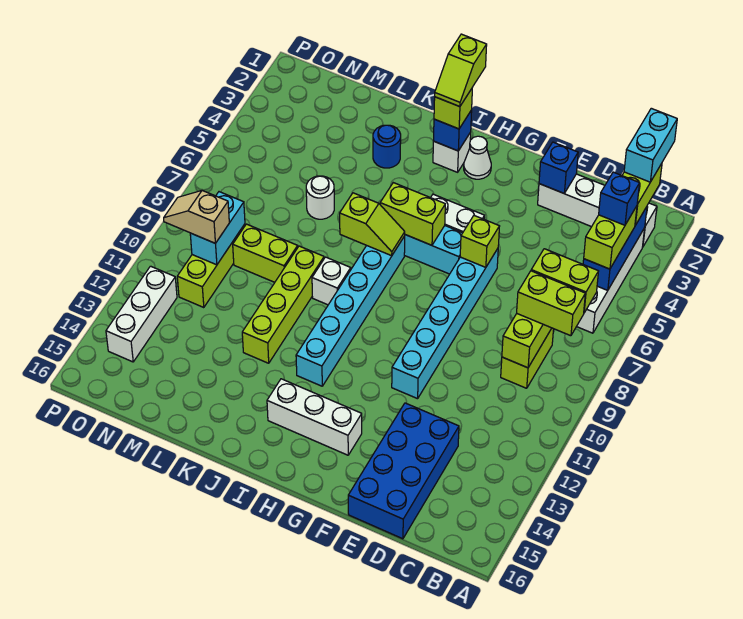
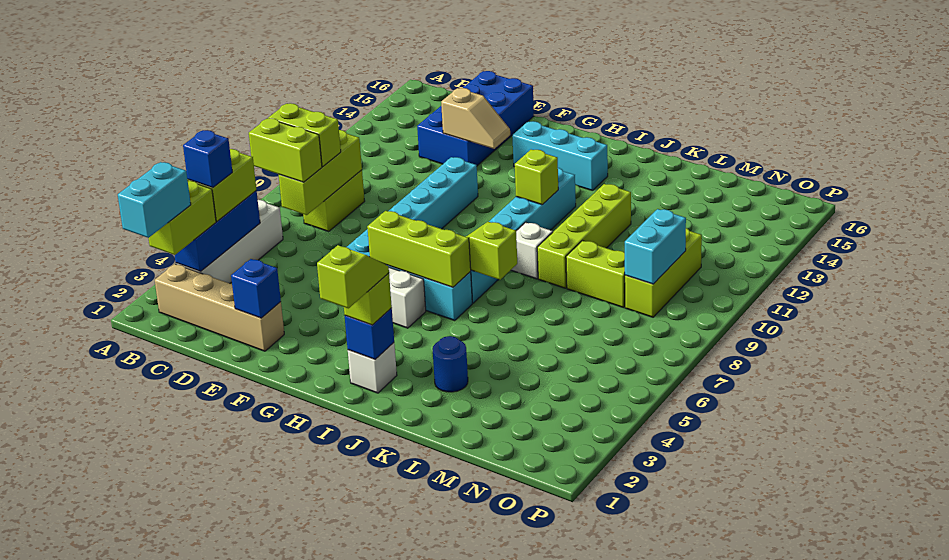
white brick B2:E2 level 1 -> tan brick B2:E2 level 1
lime brick F6 level 2 -> lime brick I11 level 2
white brick G14:I14 level 1 -> cyan brick G14:I14 level 1
white cone H2 level 1 -> none
lime brick H6:I6 level 2 -> lime brick G6:I6 level 2
white round brick L6 level 1 -> none
tan slope N10:O10 level 3 top N -> tan slope E13:F13 level 2 top E
white brick O12:O14 level 1 -> none

